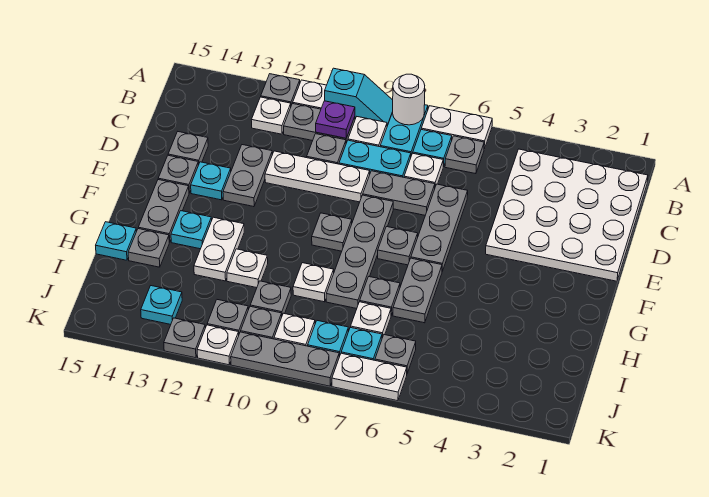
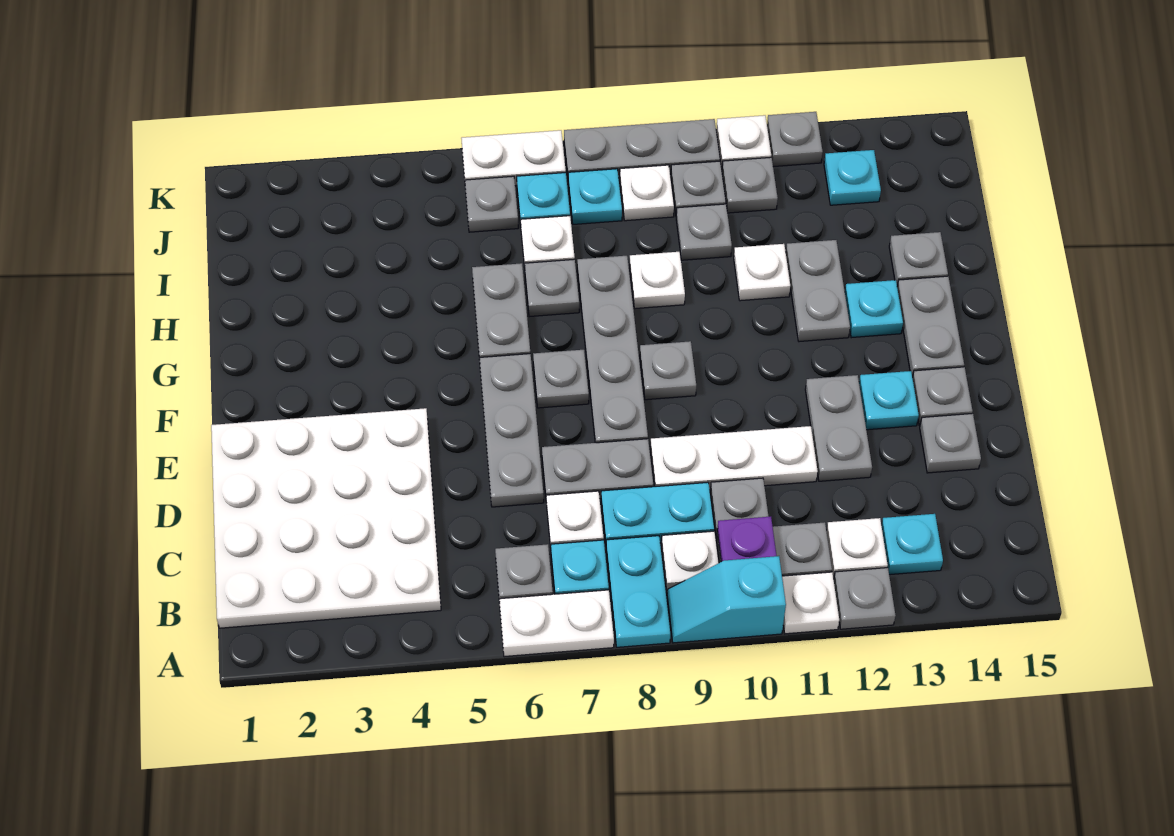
white round brick A8 level 2 -> none
white plate G12:H12 level 1 -> grey plate G12:H12 level 1
cyan plate H15 level 1 -> cyan plate B13 level 1

